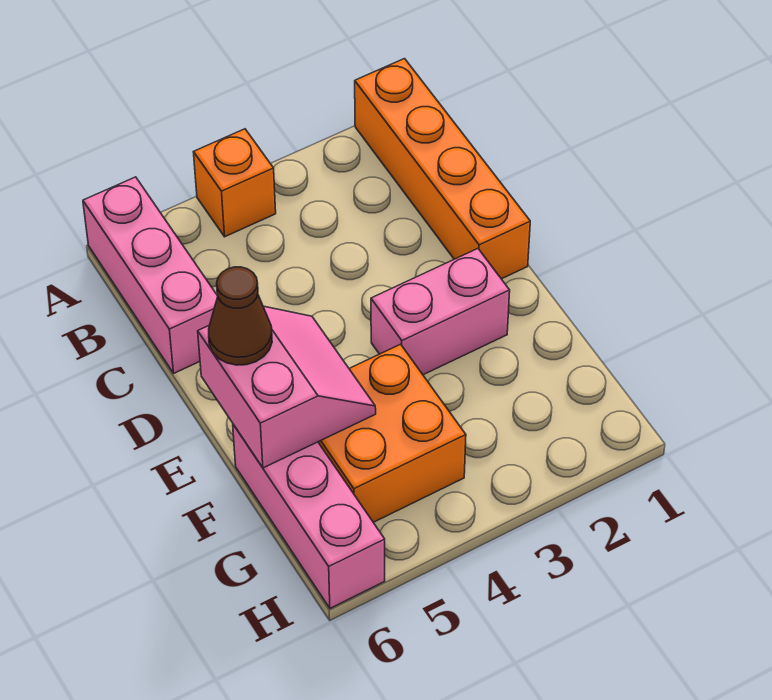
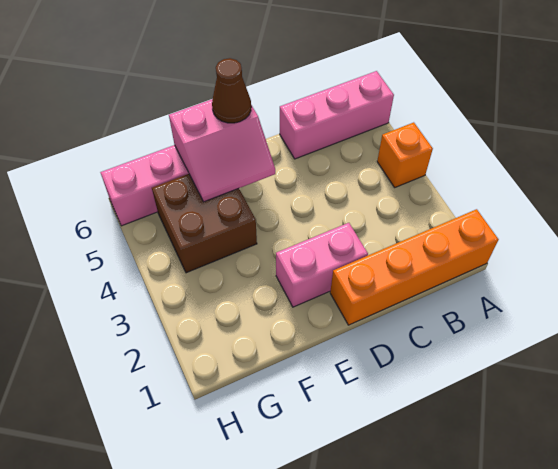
pink brick E2:E3 level 1 -> pink brick D2:E2 level 1
orange brick F4:G5 level 1 -> brown brick F4:G5 level 1

